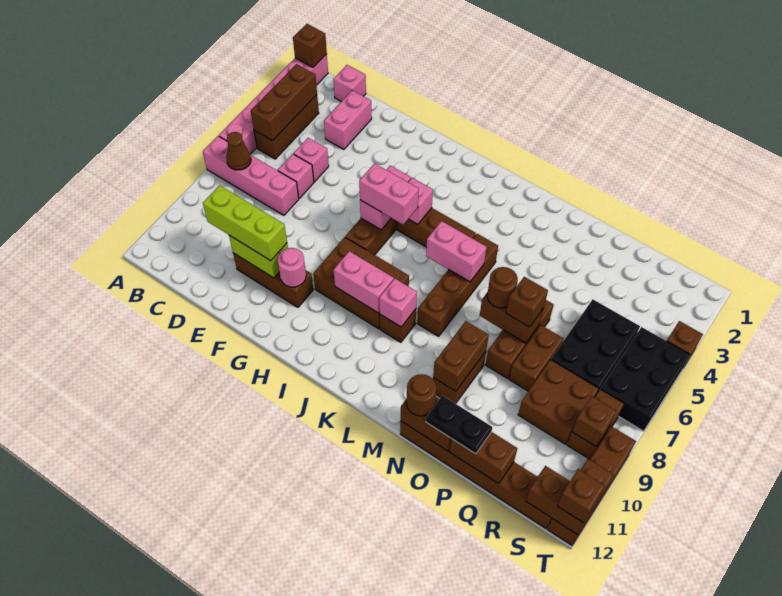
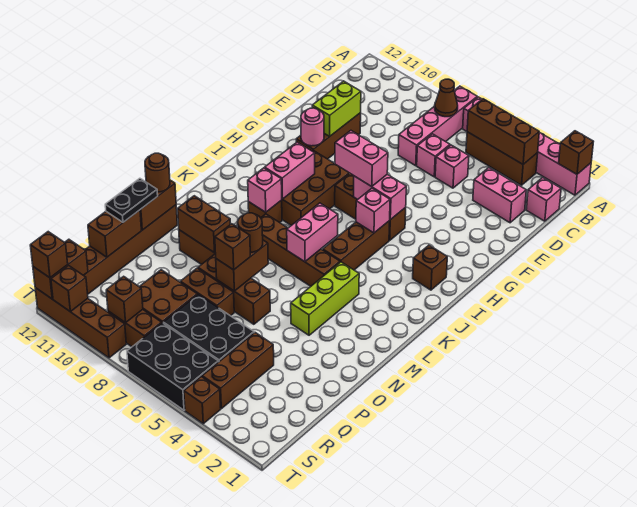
lime brick D10:F10 level 3 -> lime brick L4:N4 level 1
pink brick H6:I6 level 3 -> pink brick H6:H7 level 3
none -> brown brick I2 level 1
none -> brown brick Q4:S4 level 1

